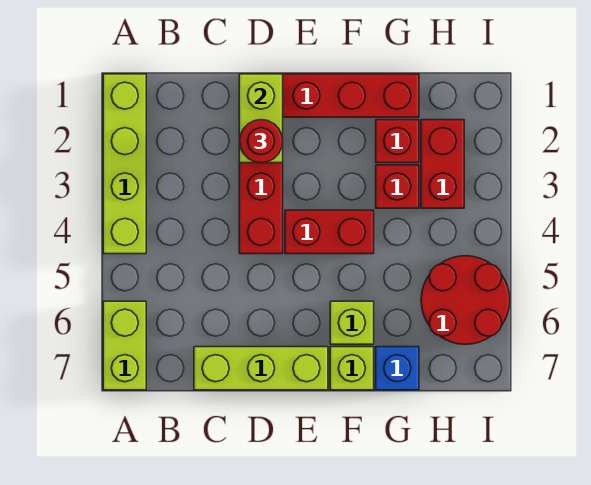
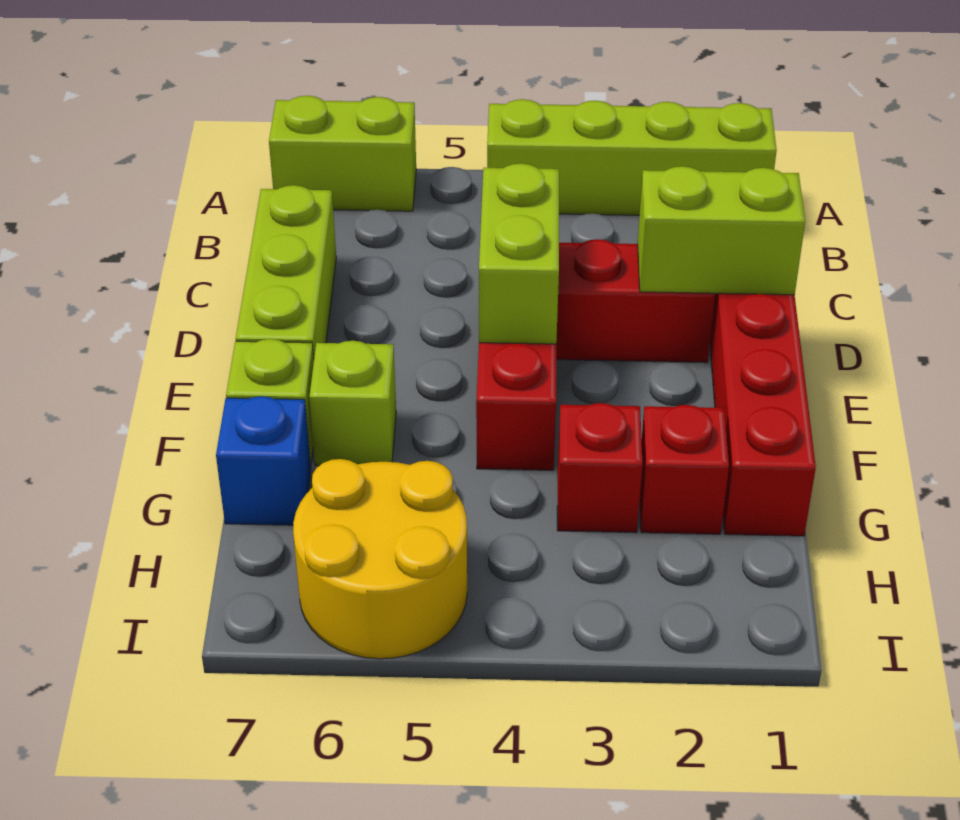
red round brick D2 level 3 -> none
none -> lime brick D4:E4 level 2
red brick H2:H3 level 1 -> none
red round brick H5:I6 level 1 -> yellow round brick H5:I6 level 1

